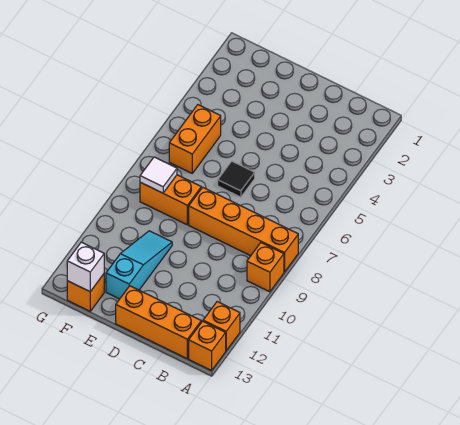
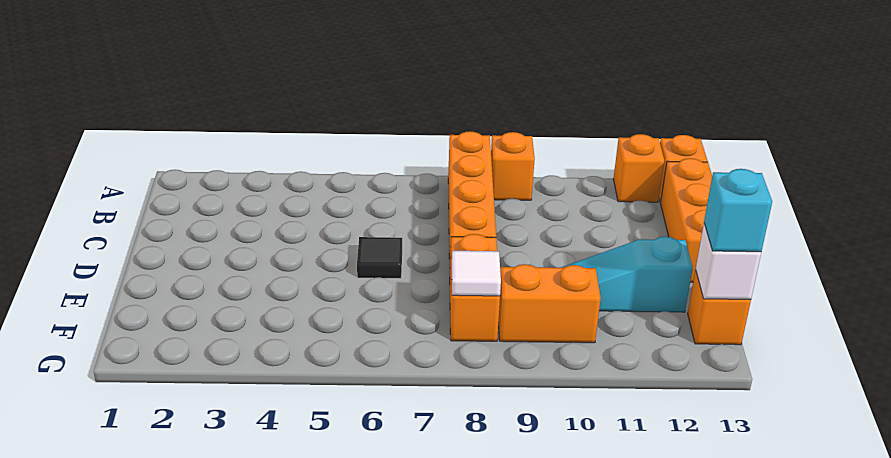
orange brick F5:F6 level 1 -> orange brick F9:F10 level 1
none -> cyan brick F13 level 3

